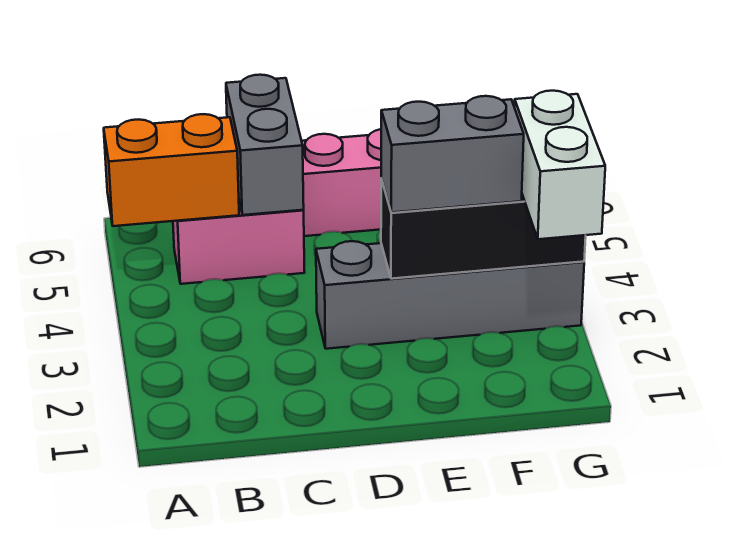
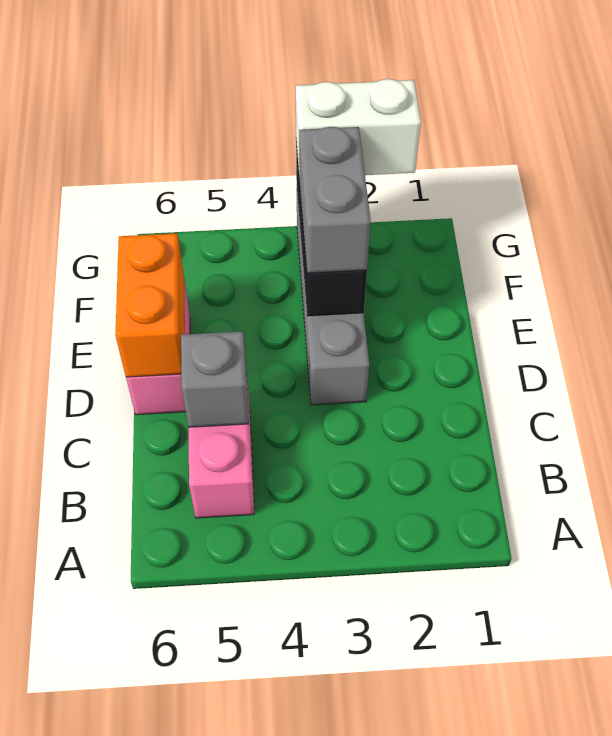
orange brick A5:B5 level 2 -> orange brick D6:E6 level 2
grey brick C5:C6 level 2 -> grey brick C5 level 2

